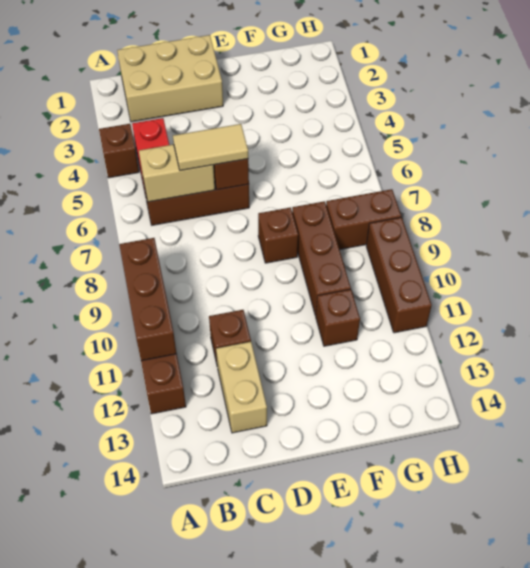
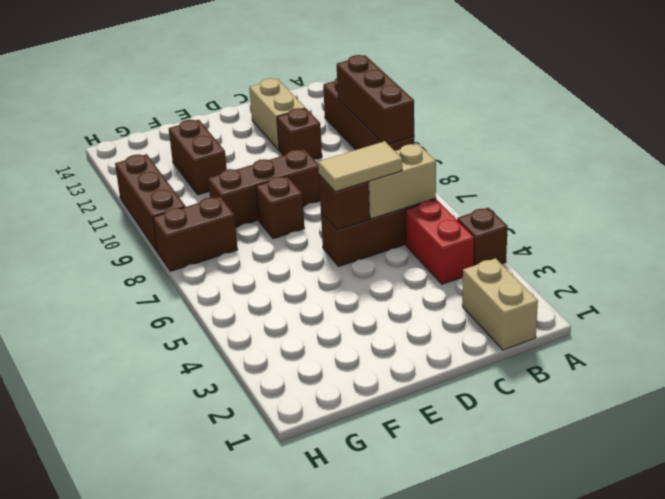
tan brick B1:D2 level 1 -> tan brick B1:B2 level 1
brown brick F8:F10 level 1 -> brown brick D9:F9 level 1
brown brick F11 level 1 -> brown brick F11:F12 level 1

